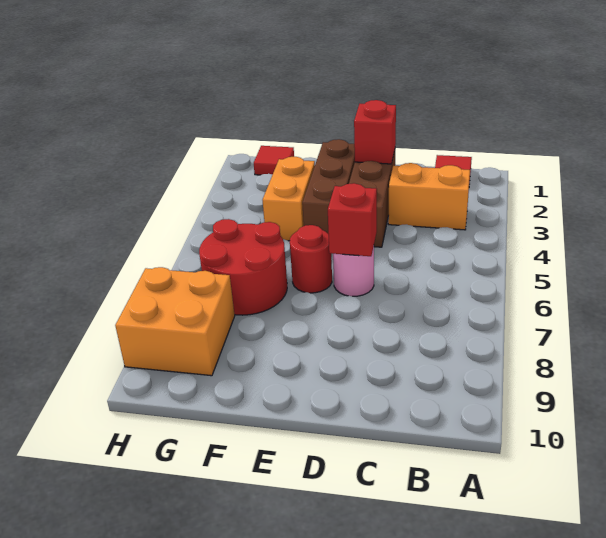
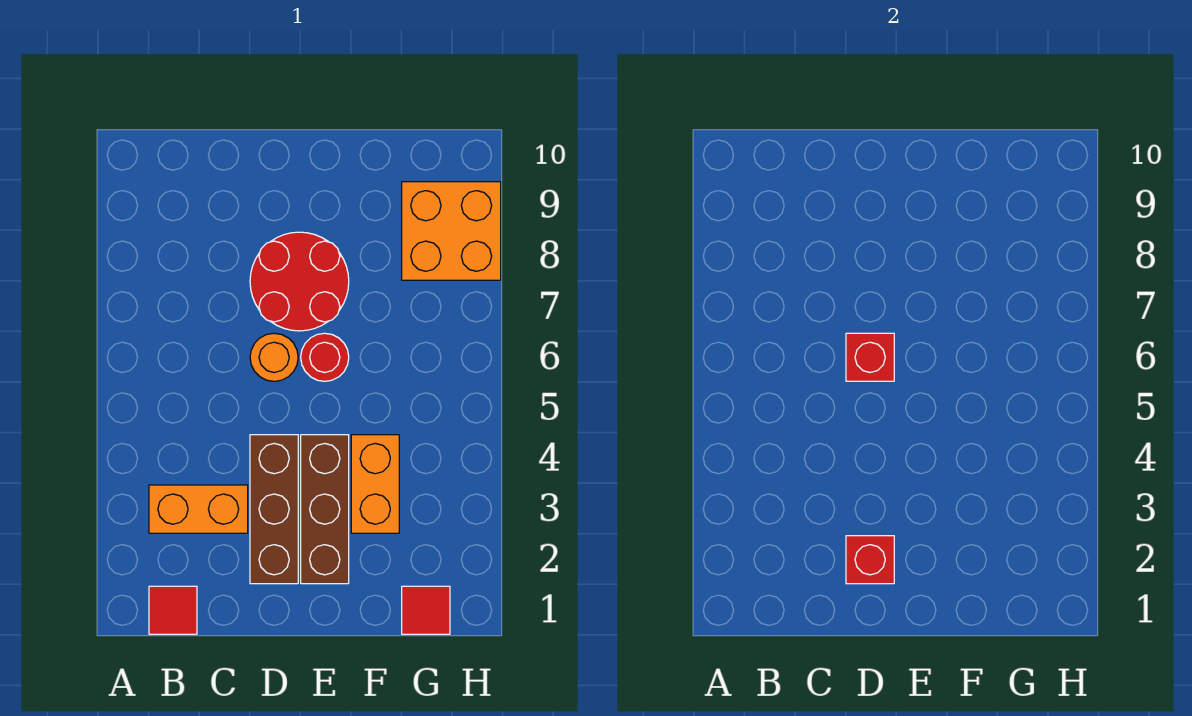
pink round brick D6 level 1 -> orange round brick D6 level 1
red round brick F6:G7 level 1 -> red round brick D7:E8 level 1

